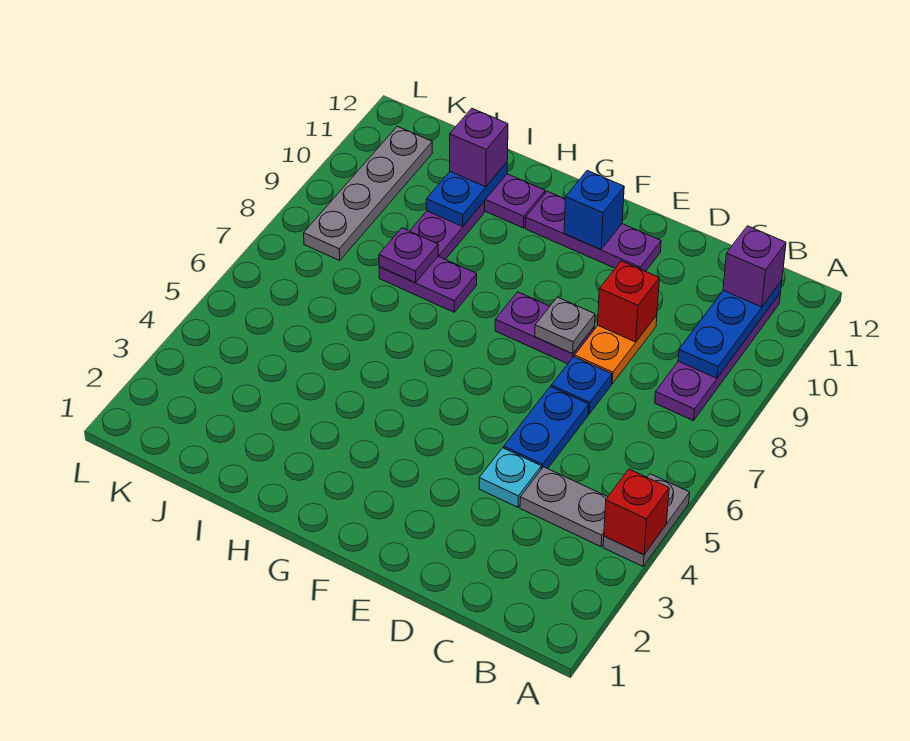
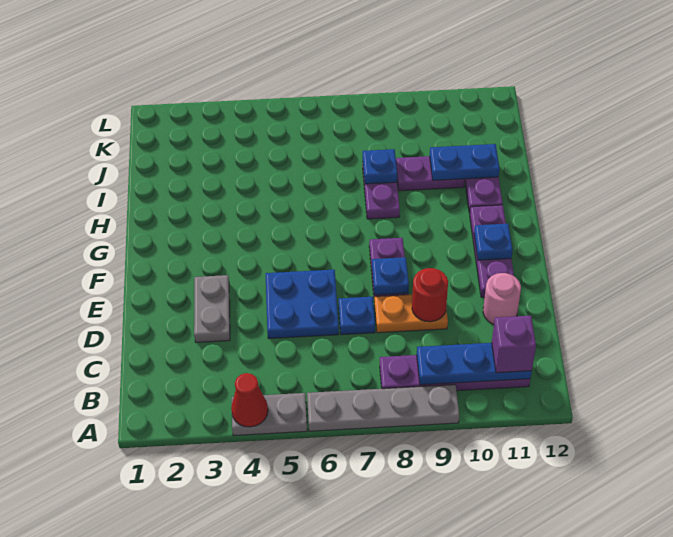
red brick A4 level 2 -> red cone A4 level 2
grey plate B4:C4 level 1 -> grey plate D3:E3 level 1
cyan plate D4 level 1 -> none
blue plate D5:D6 level 1 -> blue plate D5:E6 level 1
red brick D9 level 2 -> red round brick D9 level 2
none -> pink round brick D11 level 1
grey plate E8 level 2 -> blue plate E8 level 2
blue brick F11 level 2 -> blue plate F11 level 2
purple plate I8 level 2 -> blue plate I8 level 2
purple brick I11 level 3 -> none
grey plate K8:K11 level 1 -> grey plate A6:A9 level 1

